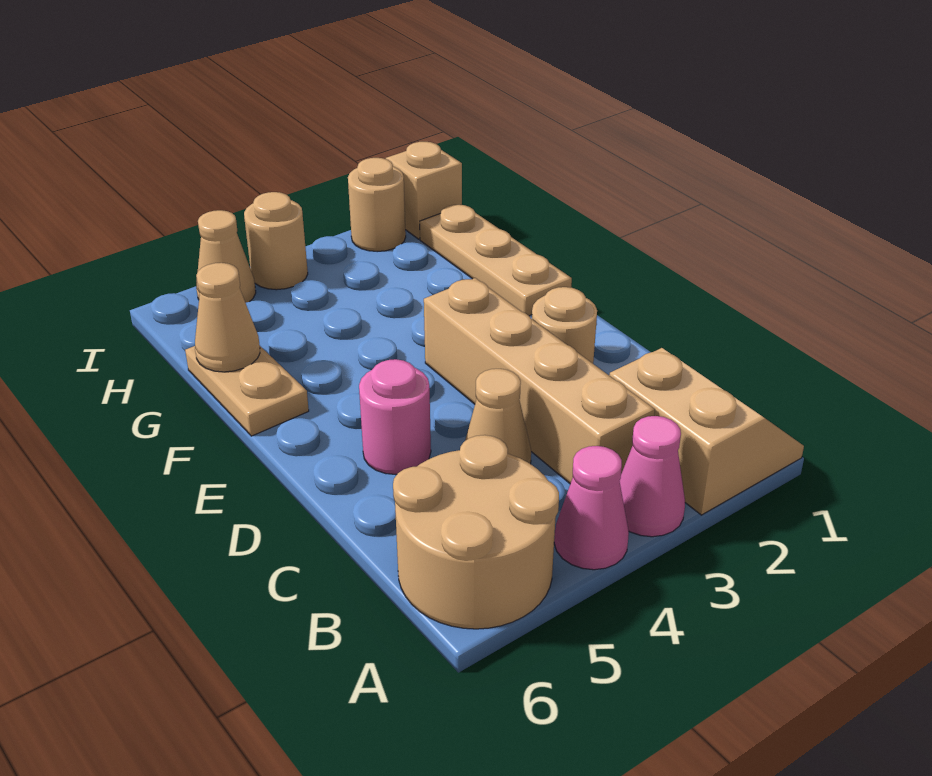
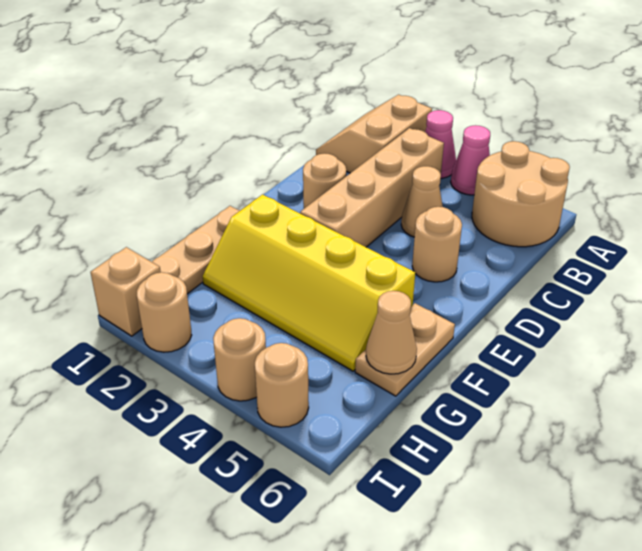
pink round brick D5 level 1 -> tan round brick D5 level 1
none -> yellow slope F2:G5 level 1 top F
tan cone I5 level 1 -> tan round brick I5 level 1

